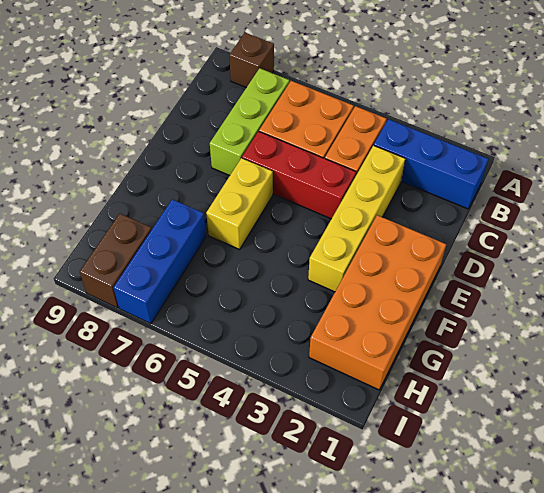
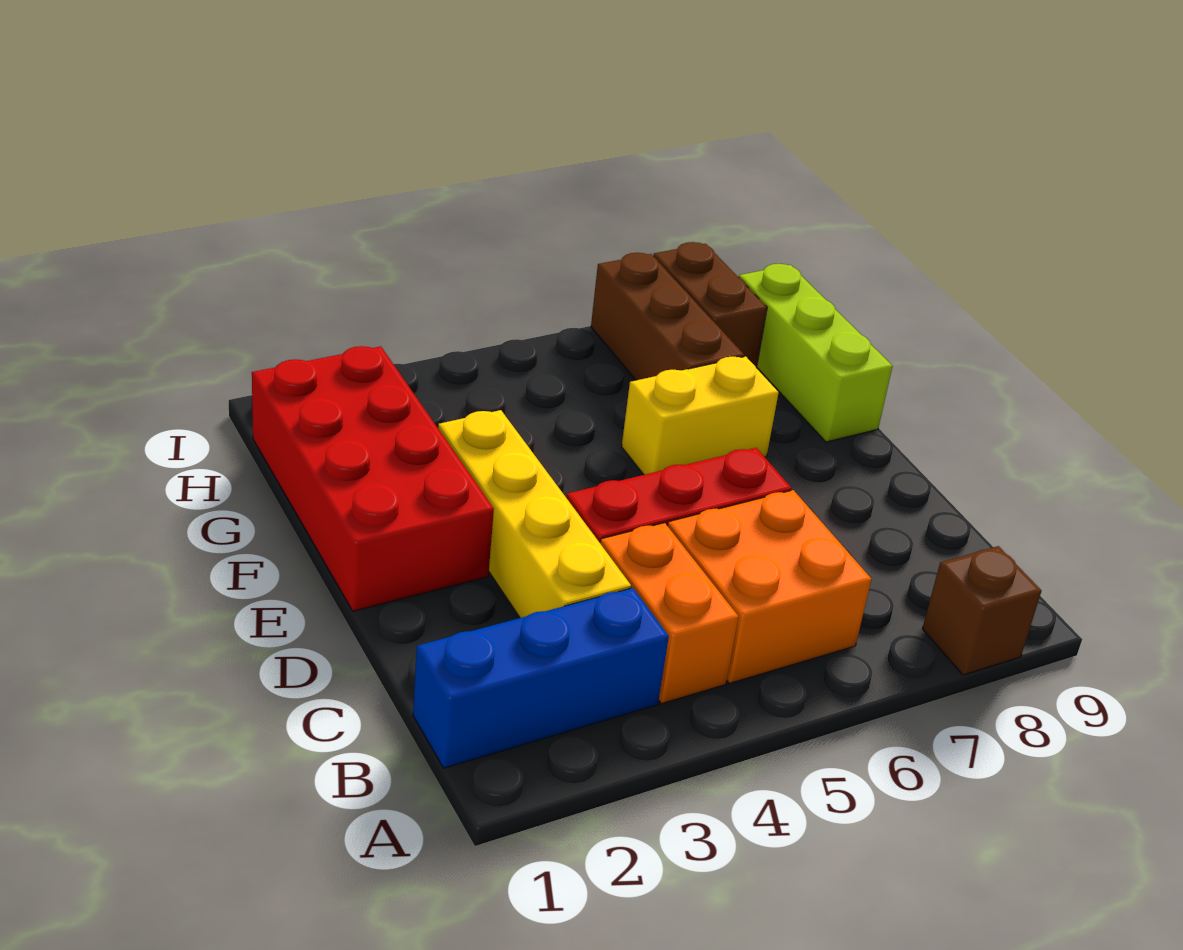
lime brick B7:D7 level 1 -> lime brick F9:H9 level 1
orange brick E1:H2 level 1 -> red brick E1:H2 level 1
yellow brick E6:F6 level 1 -> yellow brick F6:F7 level 1
blue brick G7:I7 level 1 -> brown brick G7:I7 level 1

